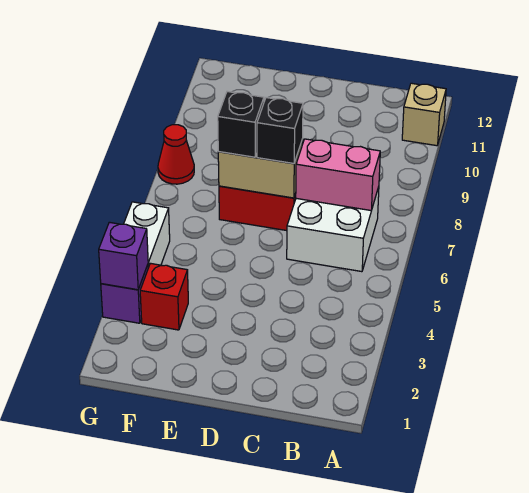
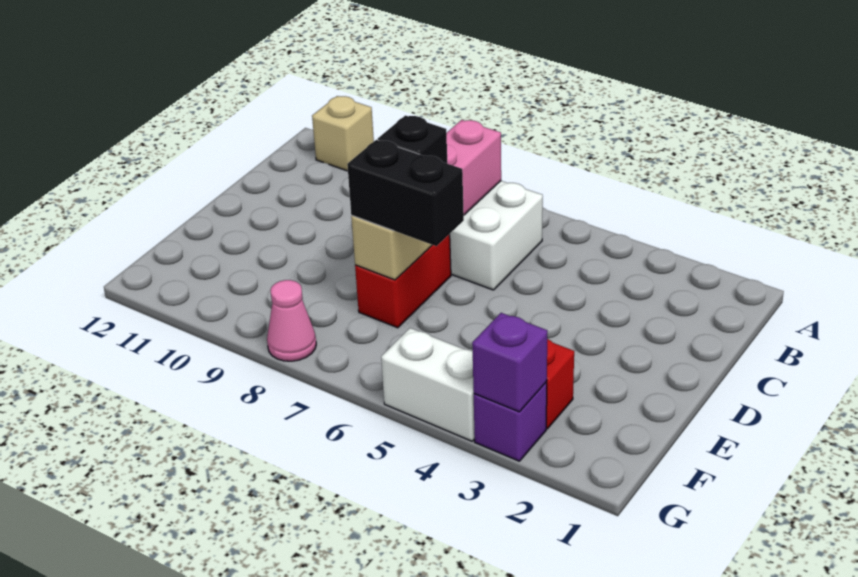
black brick E7 level 3 -> black brick E6:E7 level 3
red cone G8 level 1 -> pink cone G8 level 1

